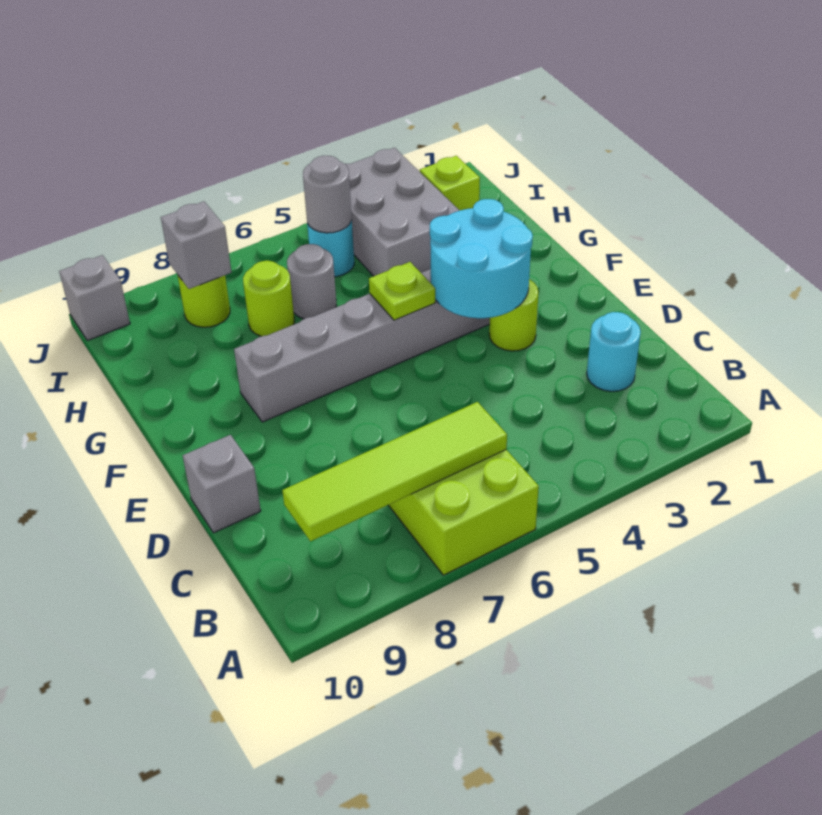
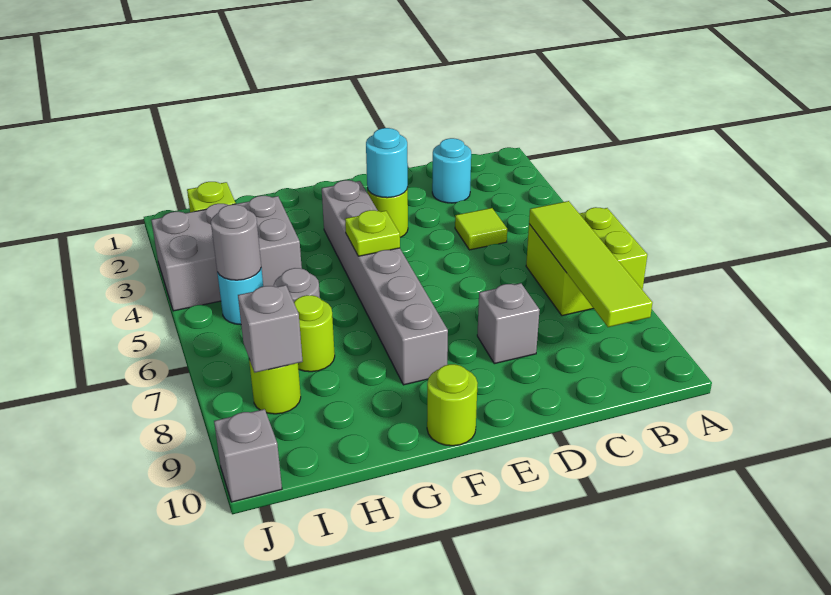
none -> lime tile C4 level 1
grey brick D10 level 1 -> grey brick D8 level 1
cyan round brick E3:F4 level 2 -> cyan round brick E3 level 2
none -> lime round brick F10 level 1

